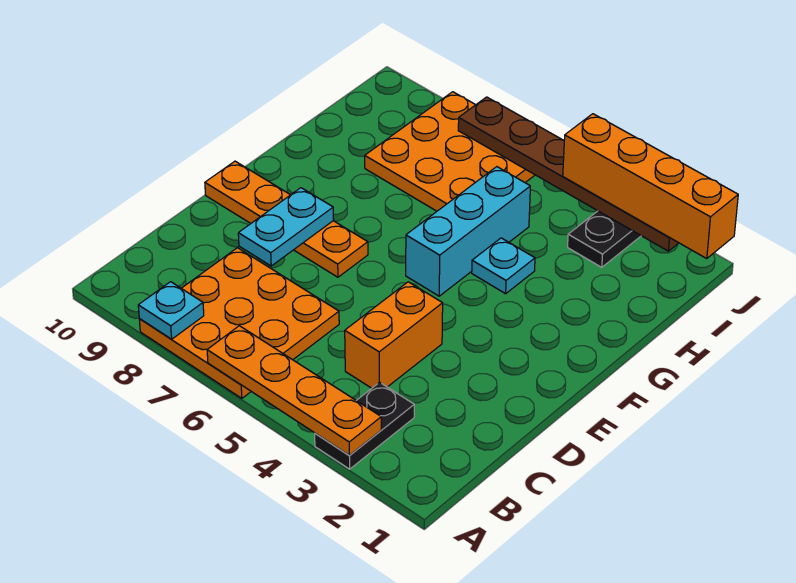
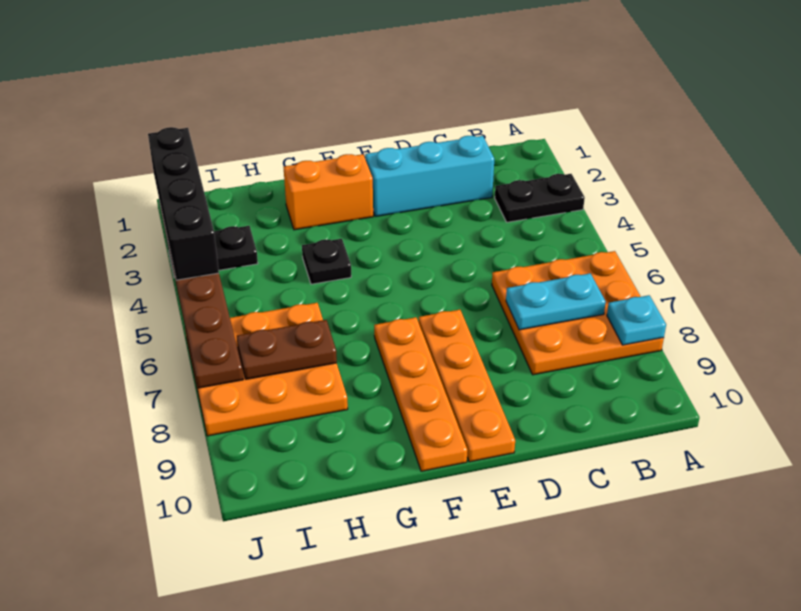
orange plate A3:A6 level 2 -> orange plate F7:F10 level 1
orange brick C4:D4 level 1 -> orange brick F2:G2 level 1
cyan plate D8:E8 level 2 -> cyan plate B7:C7 level 2
cyan brick F5:H5 level 1 -> cyan brick C2:E2 level 1
cyan plate G4 level 1 -> black plate G4 level 1
none -> brown plate H7:I7 level 2
orange brick J1:J4 level 3 -> black brick J1:J4 level 3

